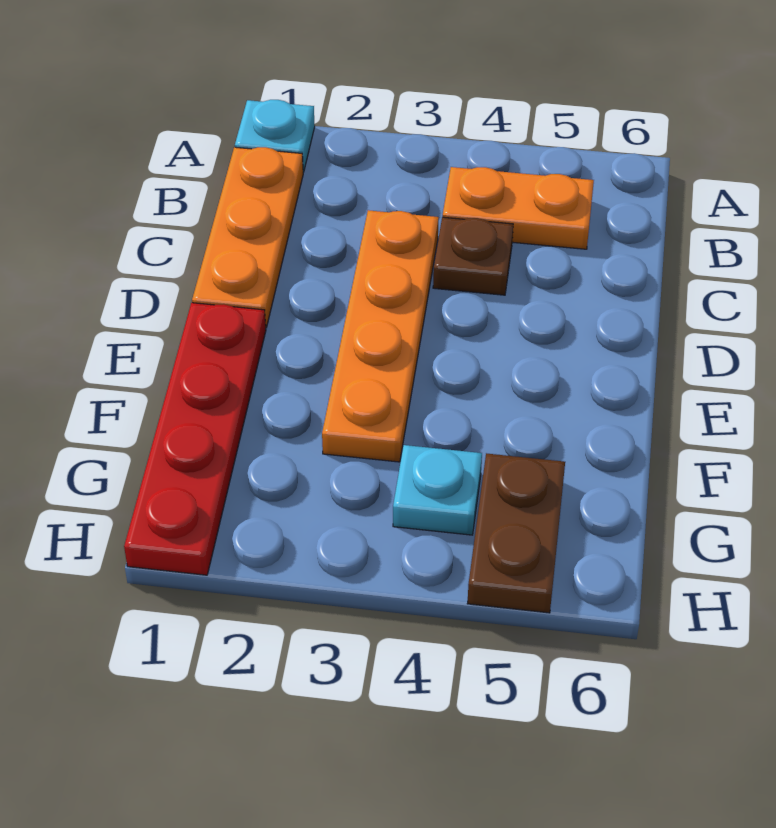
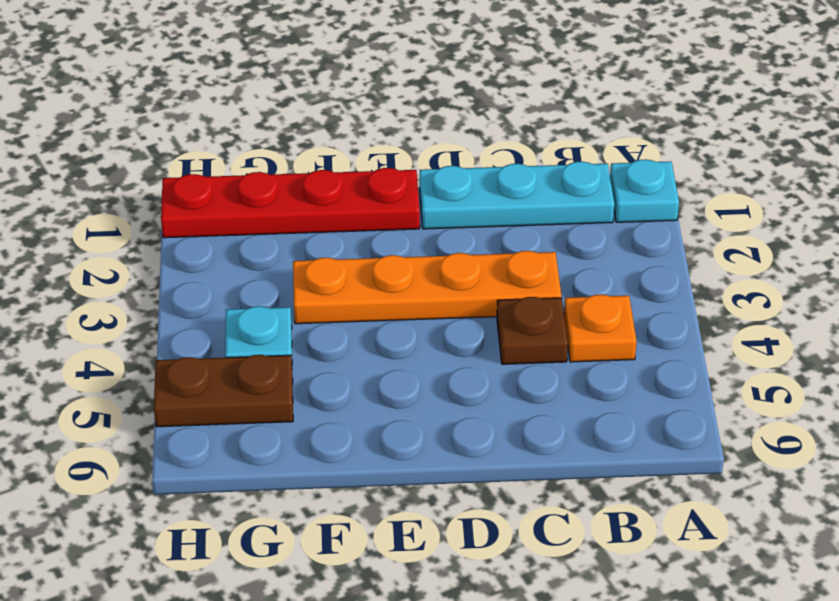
orange plate B1:D1 level 1 -> cyan plate B1:D1 level 1
orange plate B4:B5 level 1 -> orange plate B4 level 1

